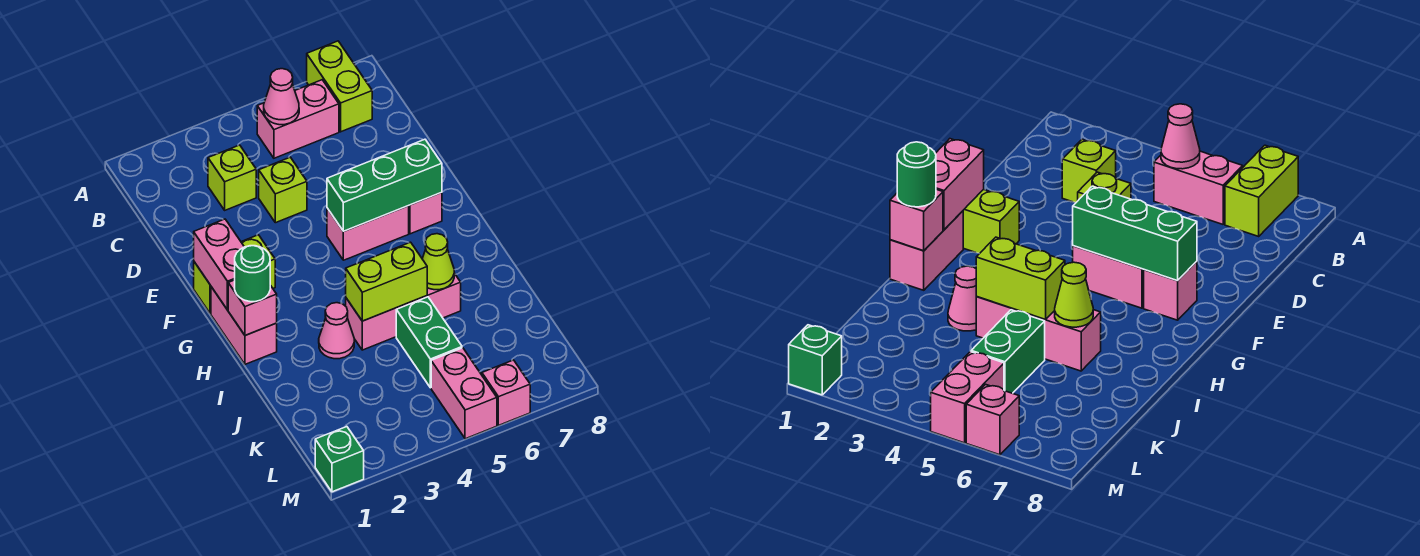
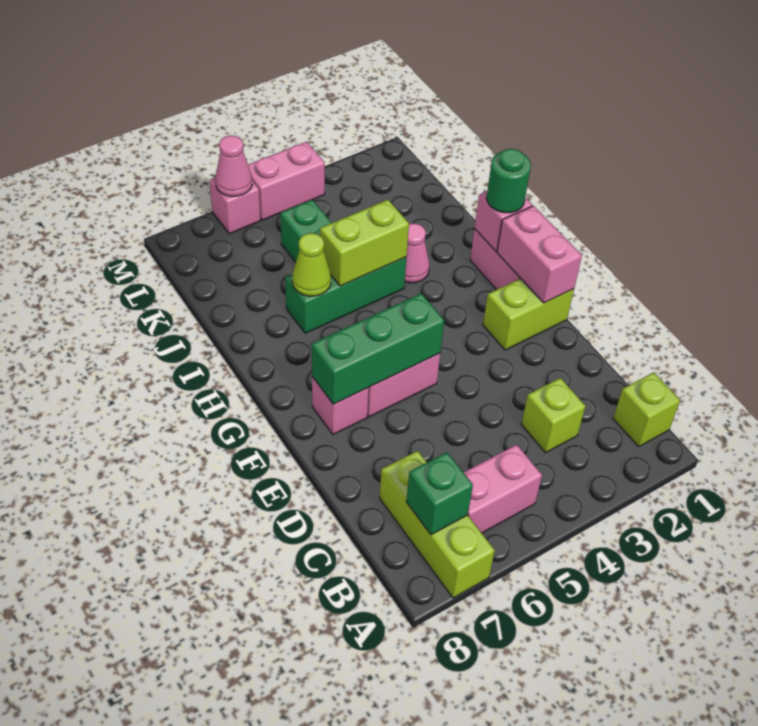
lime brick A7:B7 level 1 -> lime brick A7:C7 level 1
pink cone B5 level 2 -> pink cone M6 level 2
lime brick D4 level 1 -> lime brick B1 level 1
pink brick I4:I6 level 1 -> green brick I4:I6 level 1
pink brick L5:M5 level 1 -> pink brick M4:M5 level 1
green brick M1 level 1 -> green brick B7 level 2

